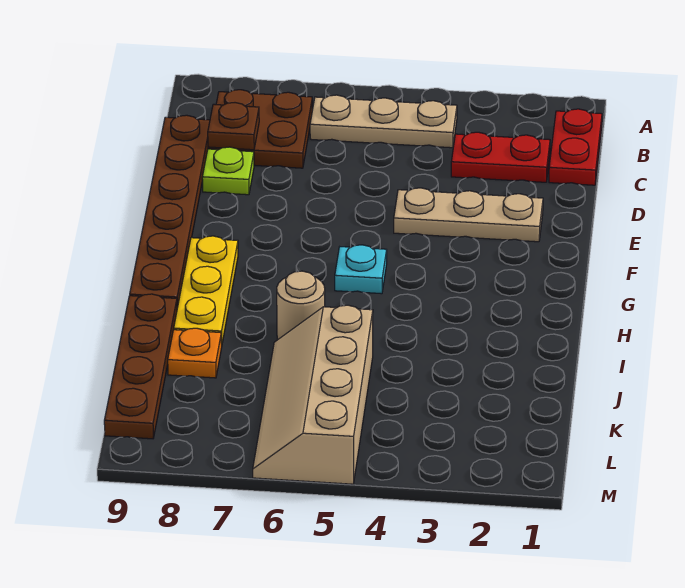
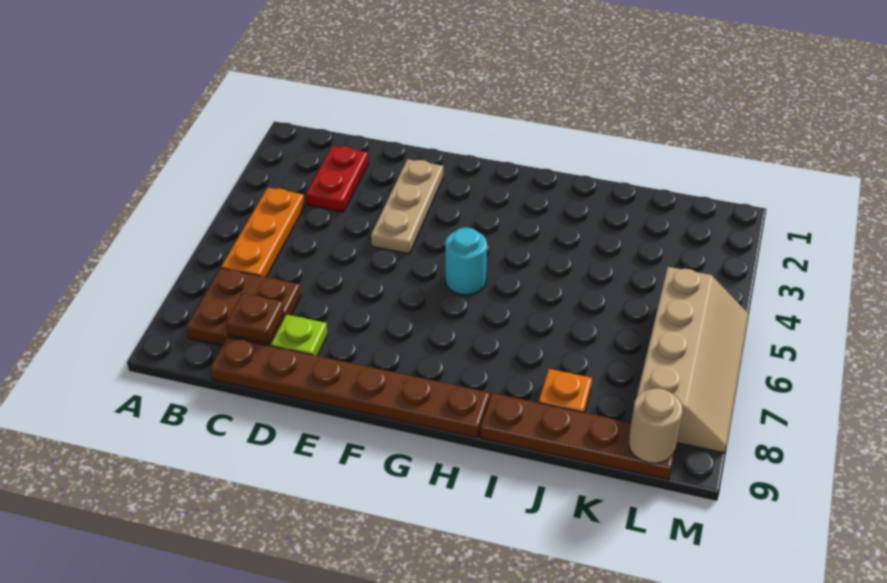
red plate B1:C1 level 1 -> none
tan plate B4:B6 level 1 -> orange plate B4:B6 level 1
cyan plate G5 level 1 -> cyan round brick G5 level 1
yellow plate G8:I8 level 1 -> none
tan round brick I6 level 1 -> tan round brick L9 level 2
tan slope J5:M6 level 1 top 5 -> tan slope L5:M8 level 1 top L

